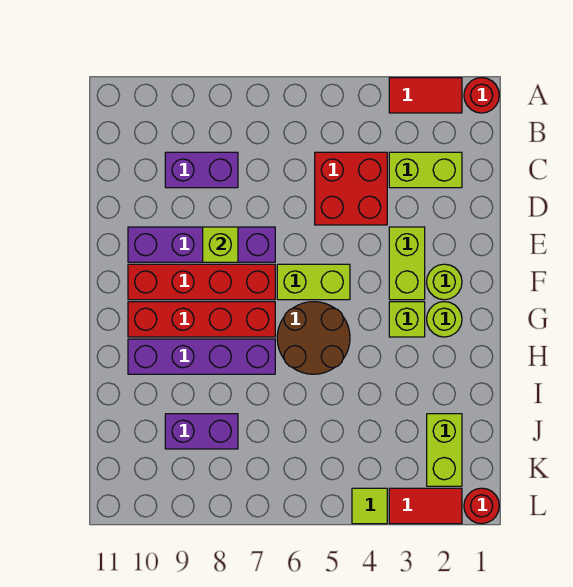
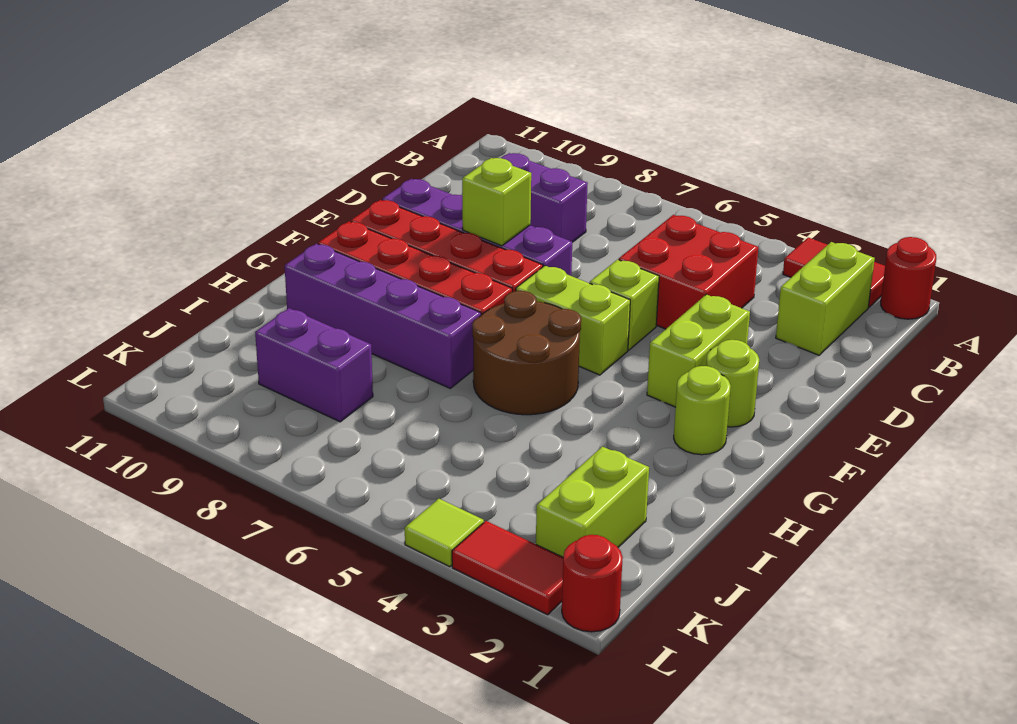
lime brick C2:C3 level 1 -> lime brick B2:C2 level 1
lime brick G3 level 1 -> lime brick E5 level 1

